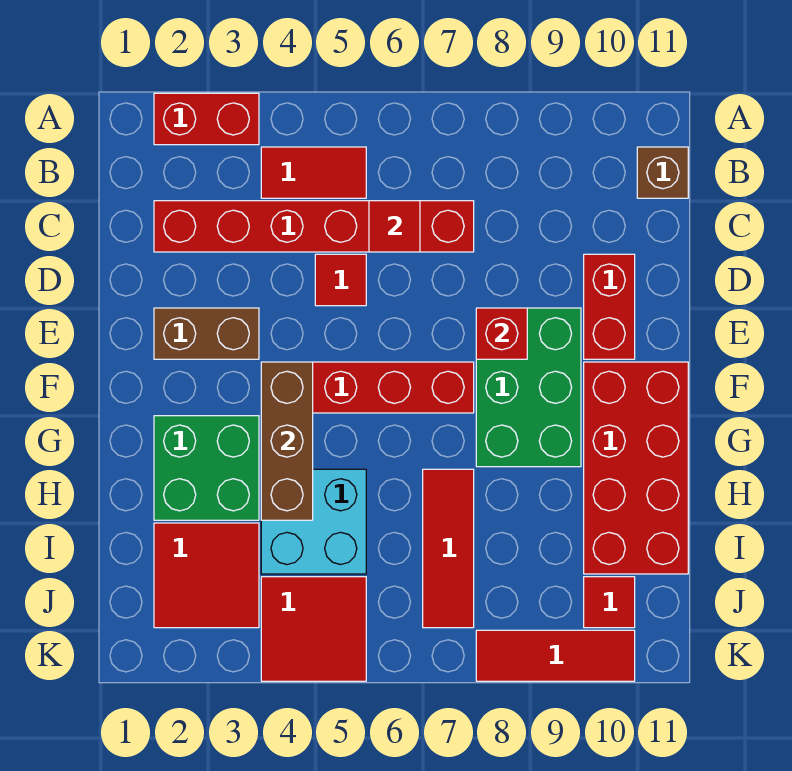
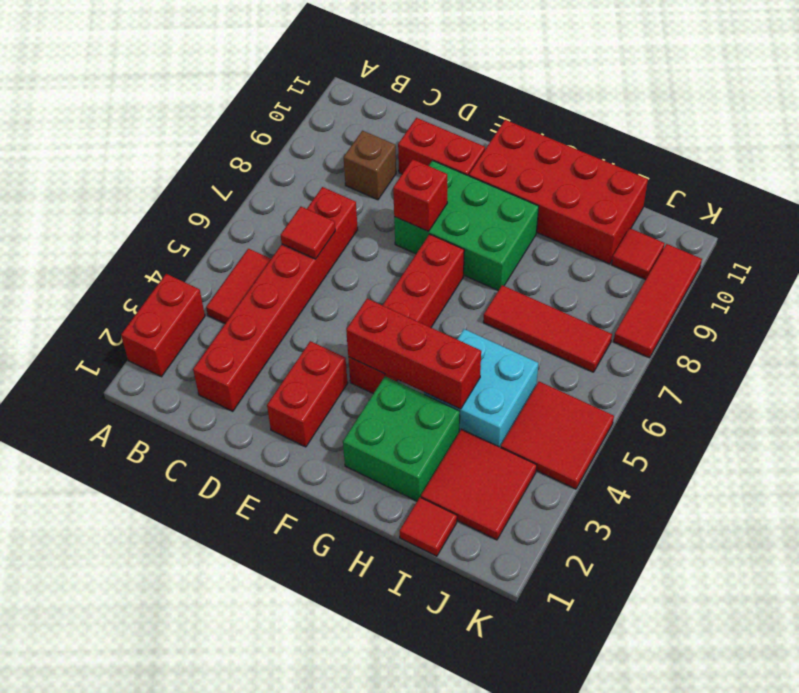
brown brick B11 level 1 -> brown brick C9 level 1
red tile D5 level 1 -> red tile I1 level 1
brown brick E2:E3 level 1 -> red brick E2:E3 level 1
brown brick F4:H4 level 2 -> red brick F4:H4 level 2

